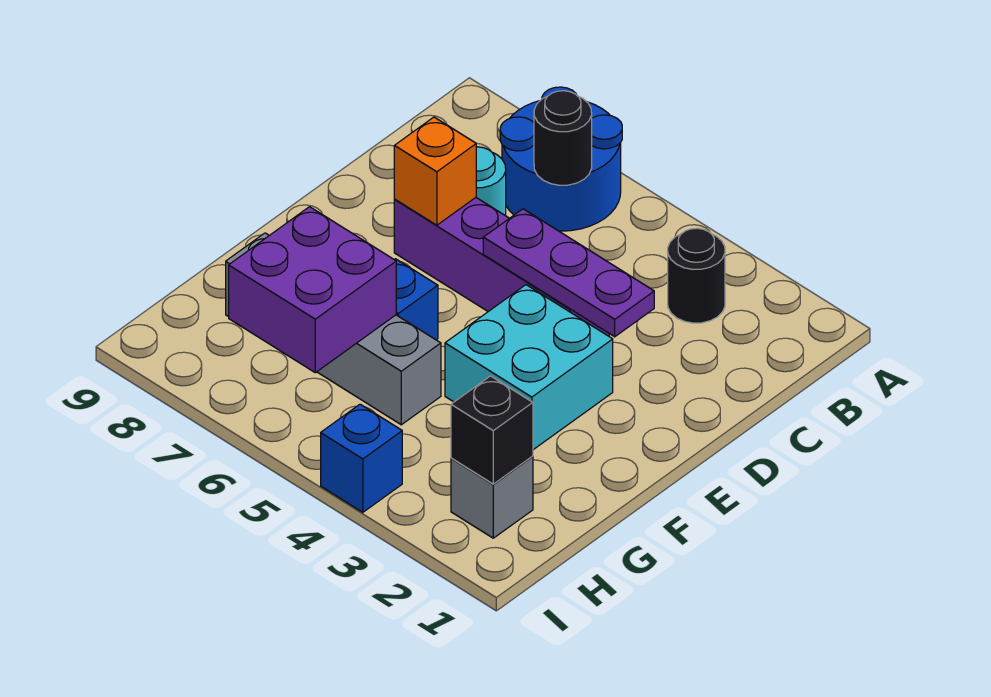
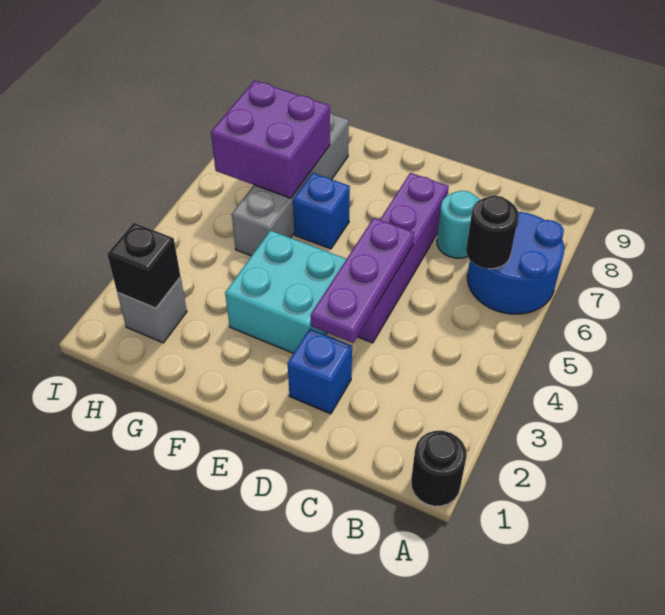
black round brick B3 level 1 -> black round brick A1 level 1
orange brick D7 level 2 -> none
blue brick I4 level 1 -> blue brick D2 level 1

